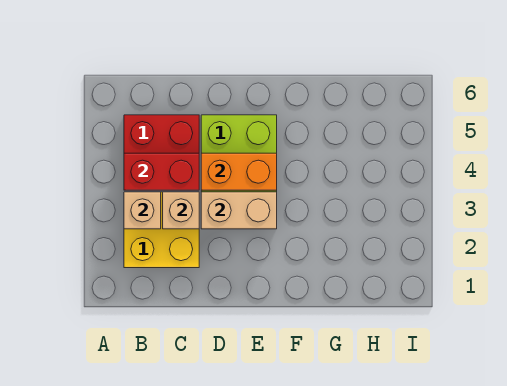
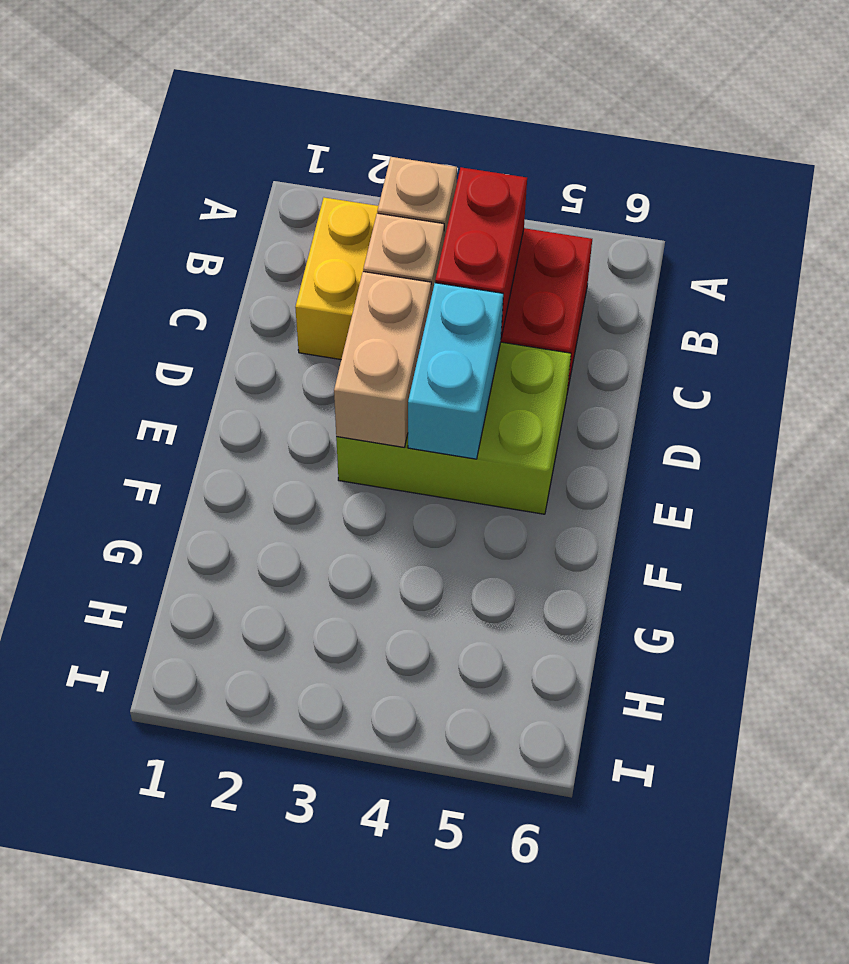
orange brick D4:E4 level 2 -> cyan brick D4:E4 level 2

